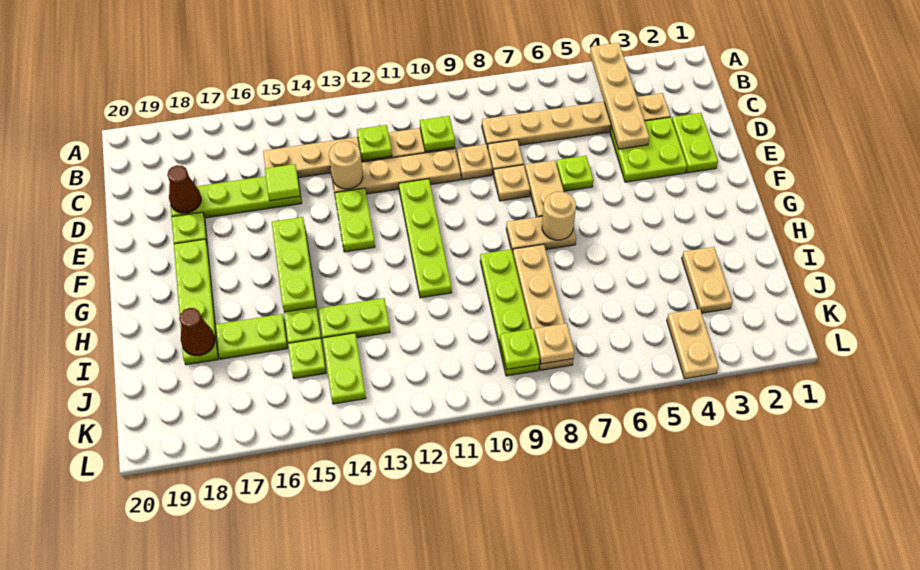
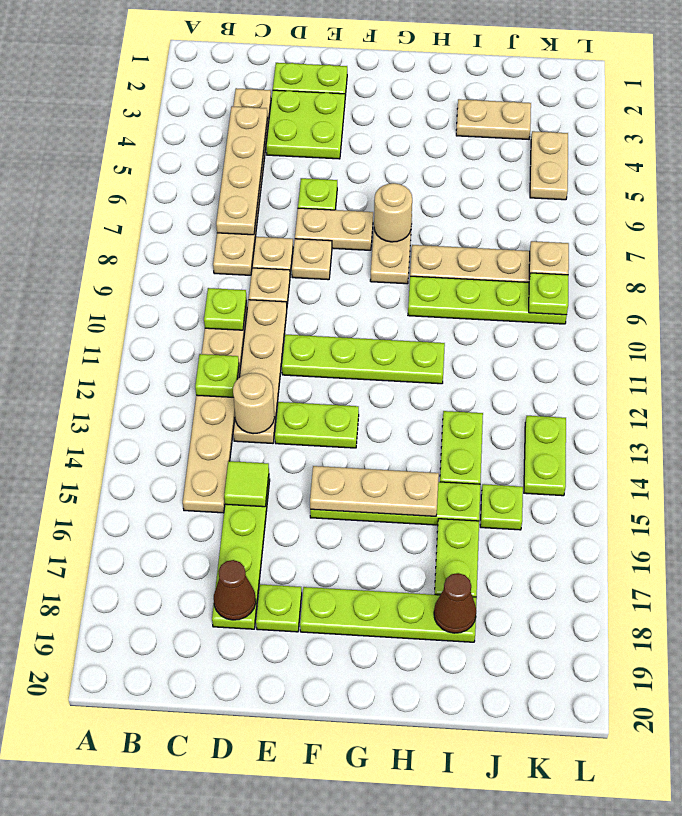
tan plate A4:D4 level 2 -> tan plate C4:C7 level 2
lime plate F15:H15 level 2 -> tan plate F15:H15 level 2
lime plate J14:K14 level 1 -> lime plate K13:K14 level 1
tan plate K4:L4 level 1 -> tan plate K4:K5 level 1

